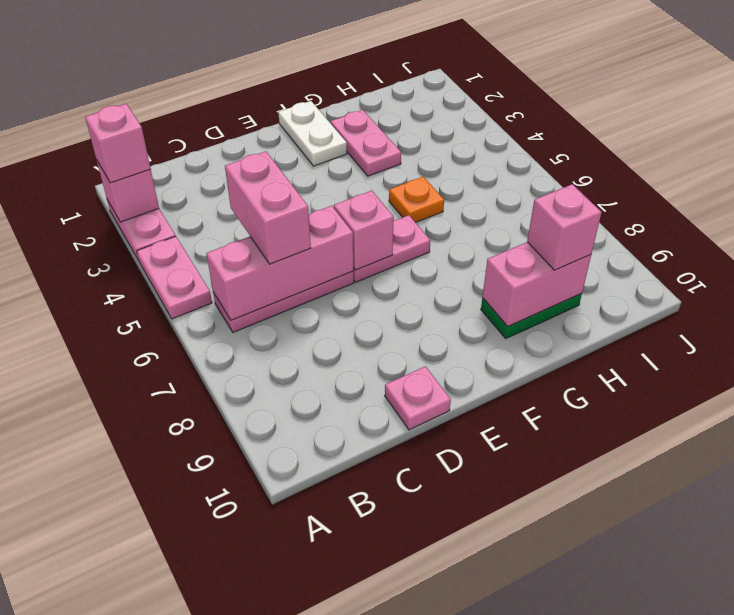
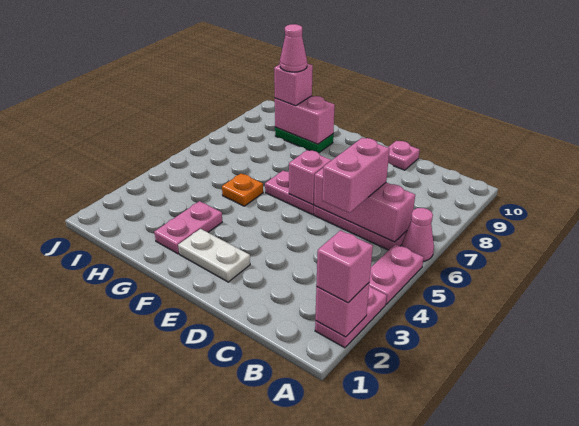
none -> pink cone A6 level 1
white plate F1:F2 level 1 -> white plate E2:F2 level 1
none -> pink cone H9 level 4

